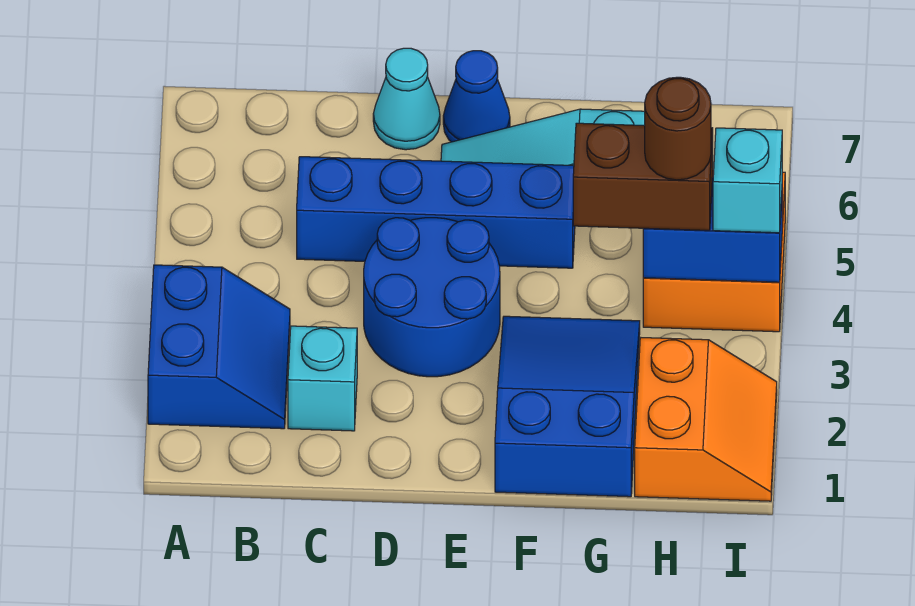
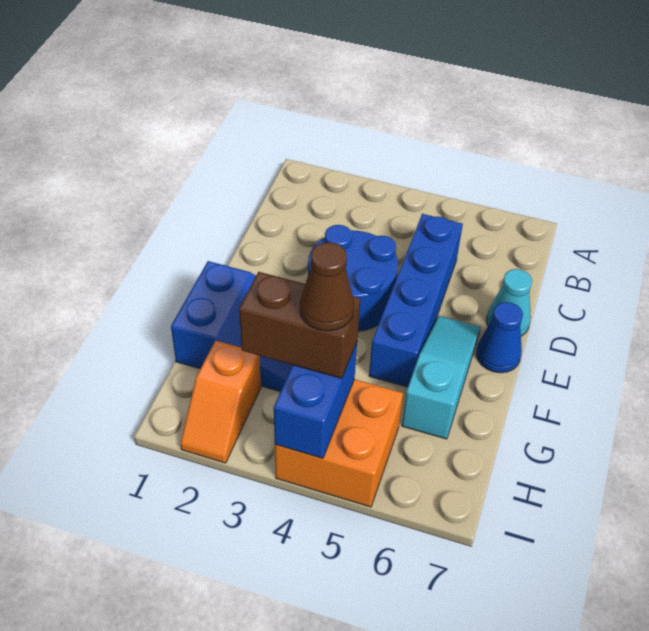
blue slope A2:B3 level 1 top A -> none
cyan brick C2 level 1 -> none
brown brick G4:H4 level 3 -> brown brick H3:H4 level 3
orange slope H1:I2 level 1 top H -> orange slope H2:I2 level 1 top H
brown round brick H4 level 4 -> brown cone H4 level 4
cyan brick I4 level 3 -> none

